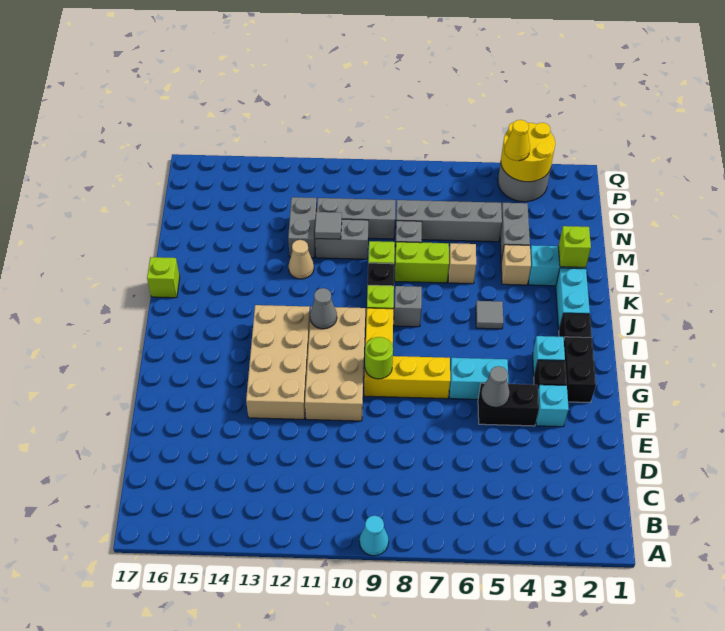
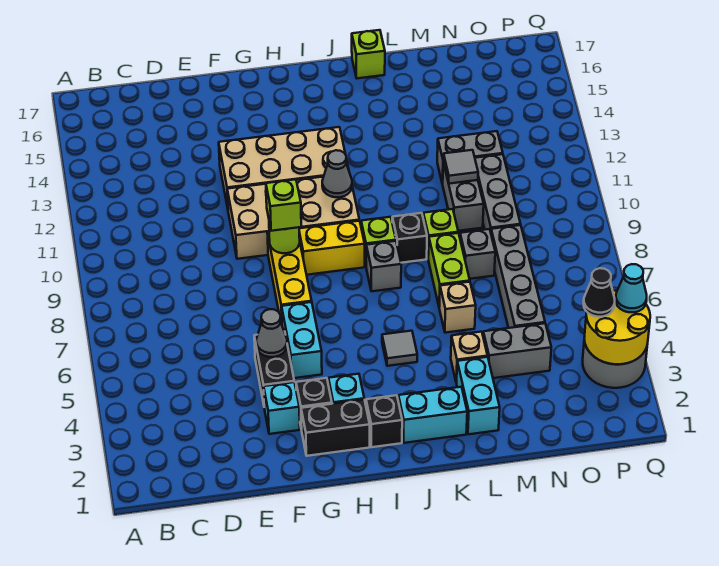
cyan cone A9 level 1 -> cyan cone Q4 level 3
lime brick L2 level 2 -> lime brick G9 level 3
tan cone L12 level 1 -> none
yellow cone P4 level 3 -> black cone P4 level 3

